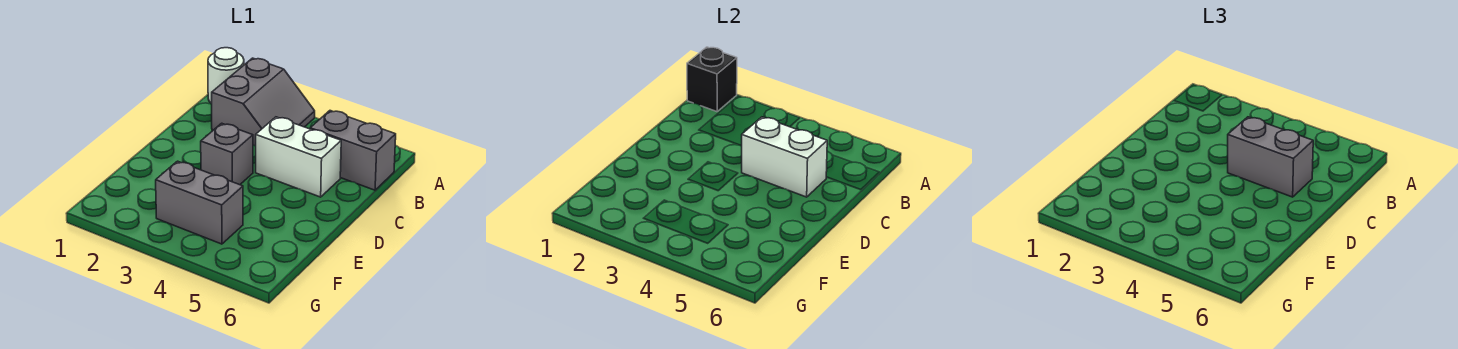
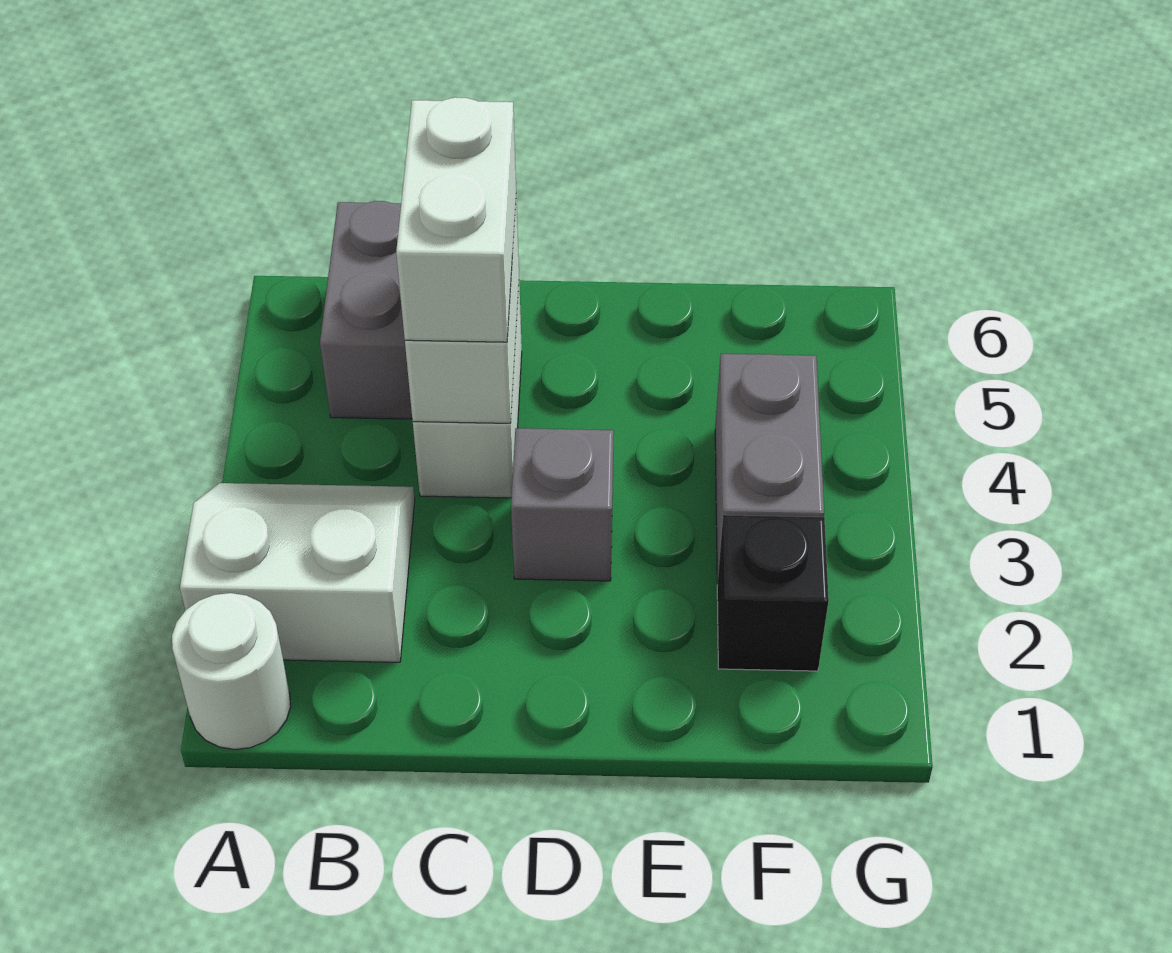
black brick A1 level 2 -> black brick F2 level 1
grey slope A2:B3 level 1 top 2 -> white slope A2:B3 level 1 top 2
grey brick C4:C5 level 3 -> white brick C4:C5 level 3

